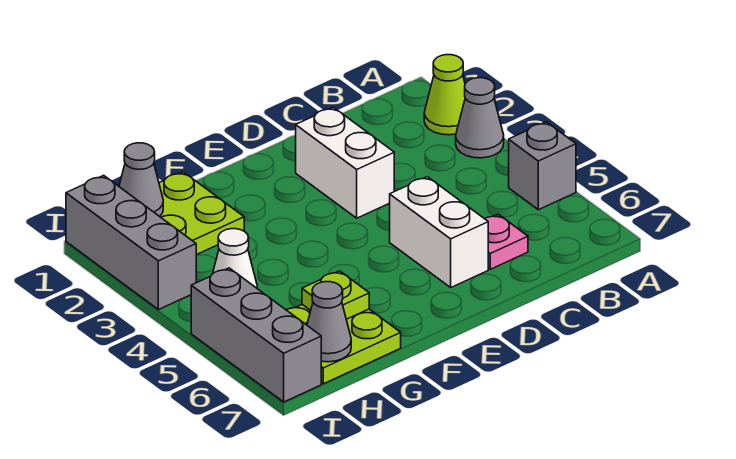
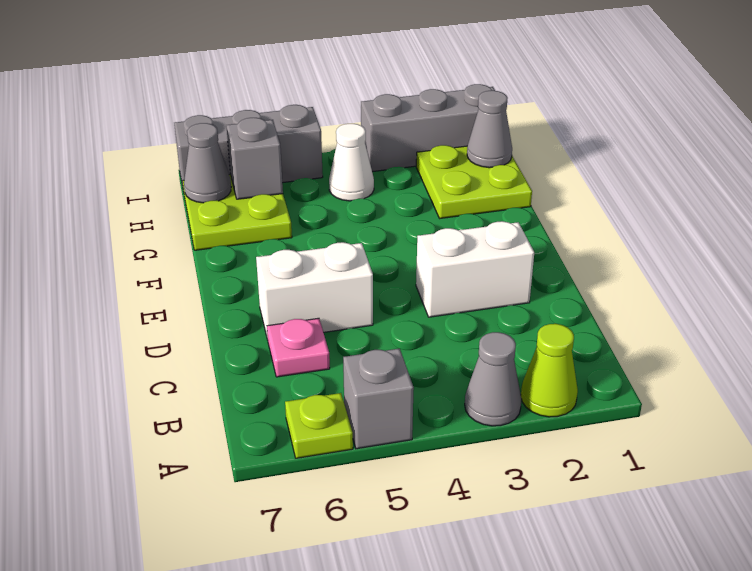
lime plate G6 level 2 -> lime plate A6 level 1
none -> grey brick H6 level 2

